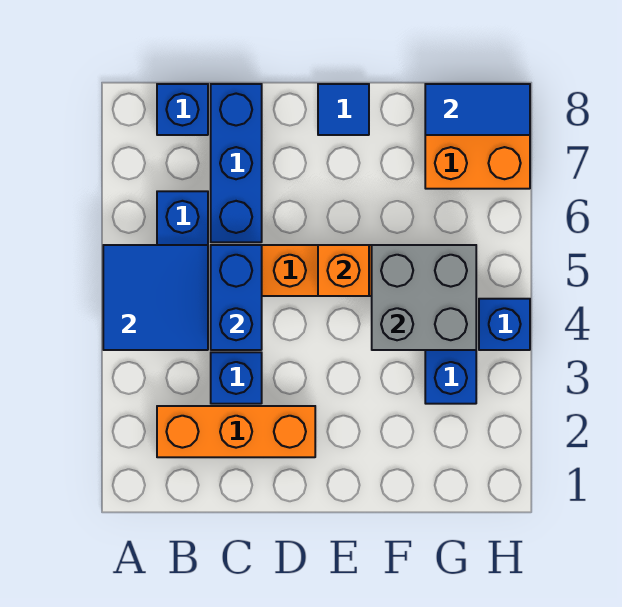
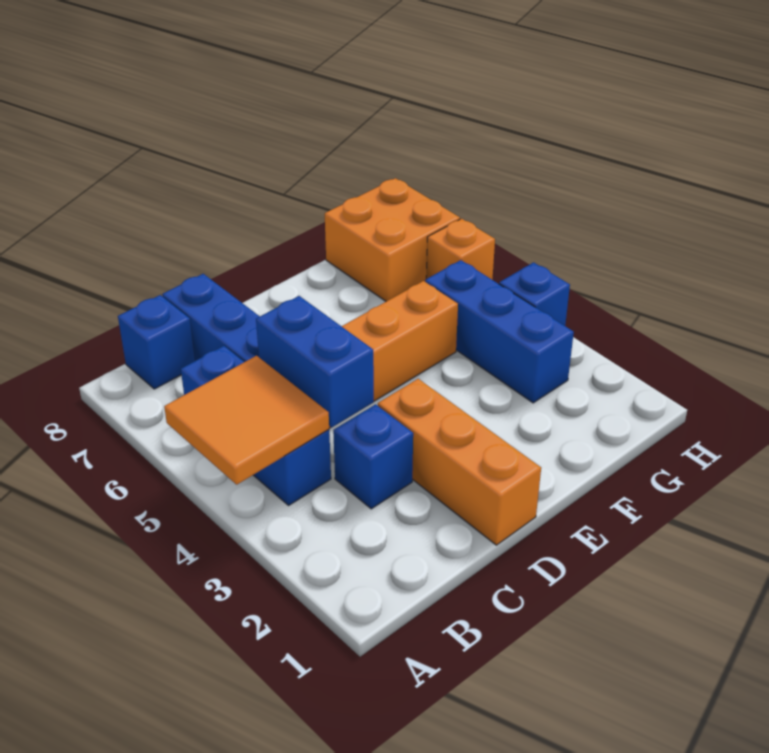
blue tile A4:B5 level 2 -> orange tile A4:B5 level 2
orange brick B2:D2 level 1 -> orange brick D1:D3 level 1
orange brick E5 level 2 -> orange brick H6 level 1
blue tile E8 level 1 -> none
grey brick F4:G5 level 2 -> none
blue tile G8:H8 level 2 -> none

